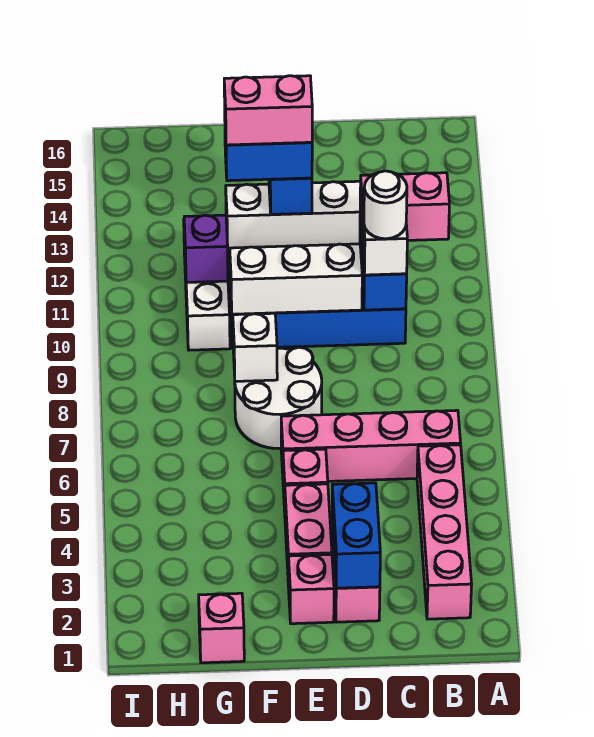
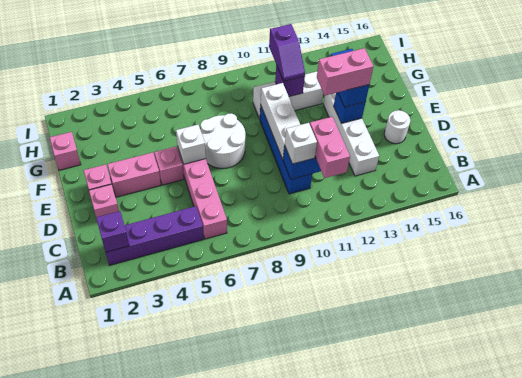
pink brick B2:B5 level 1 -> purple brick B2:B5 level 1
none -> purple brick B2 level 2
white round brick C10 level 4 -> white round brick D15 level 1
blue brick D2:D3 level 2 -> none
pink brick E13:F13 level 4 -> pink brick E12:E13 level 4
white brick F8 level 2 -> white brick E6 level 2
none -> purple slope G11:H11 level 3 top H

